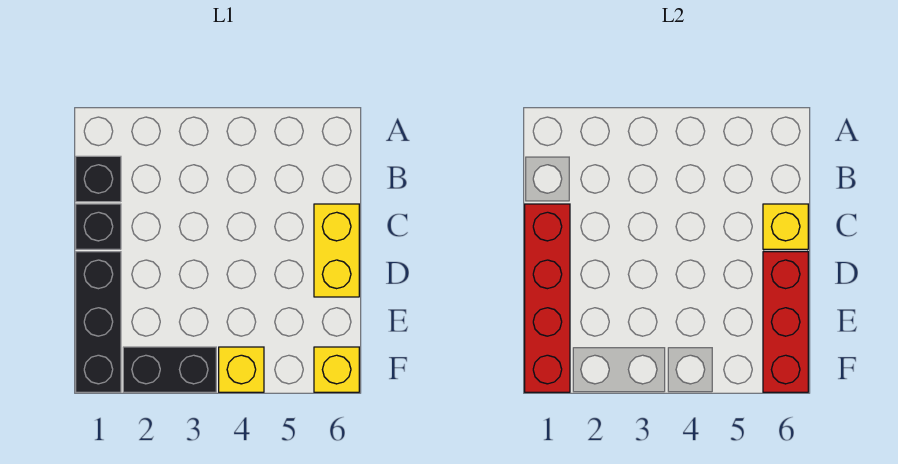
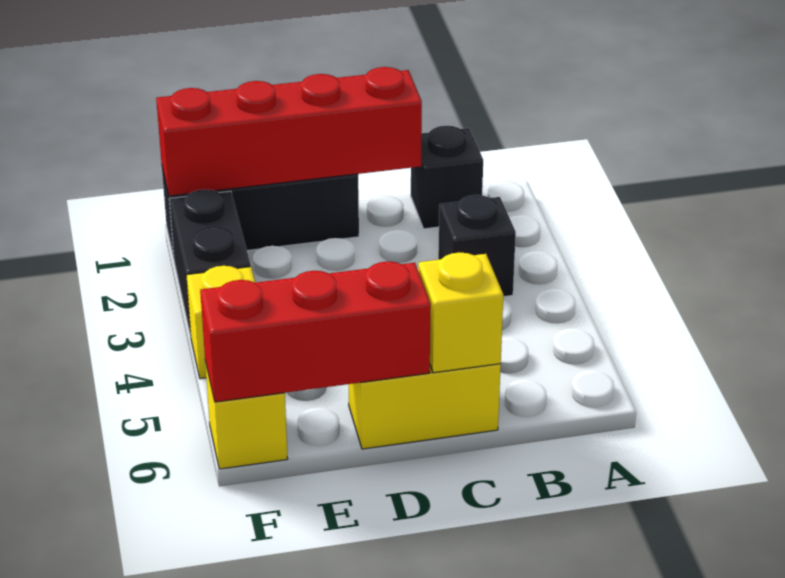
black brick C1 level 1 -> black brick B3 level 1

